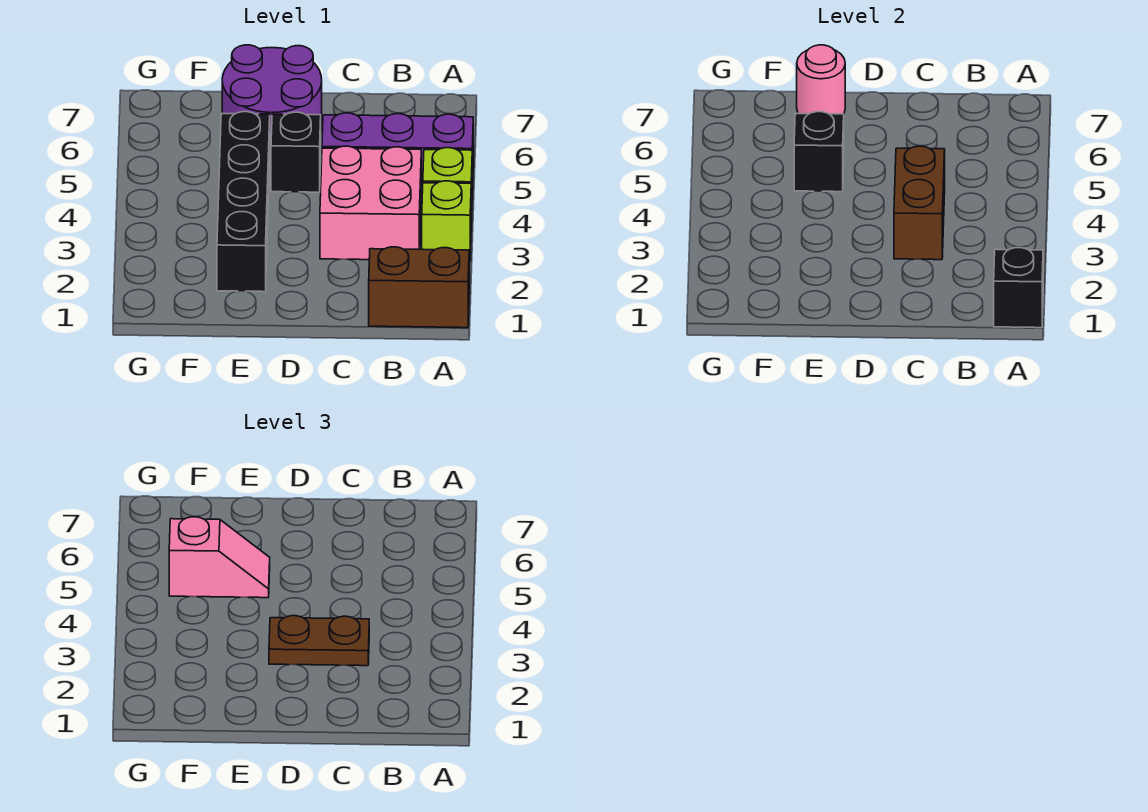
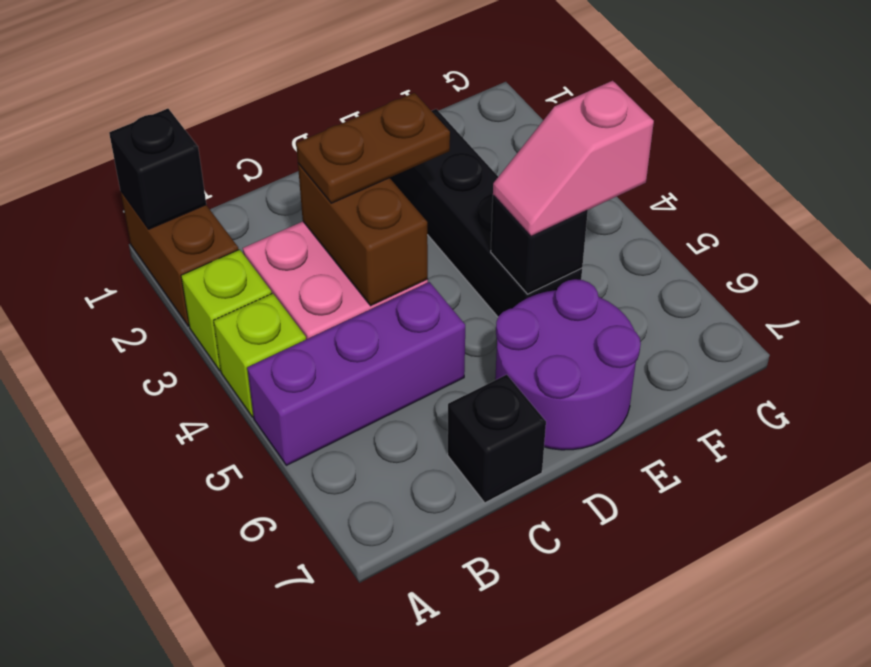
brown brick A1:B1 level 1 -> brown brick A1:A2 level 1
black brick D5 level 1 -> black brick C7 level 1
pink round brick E7 level 2 -> none

